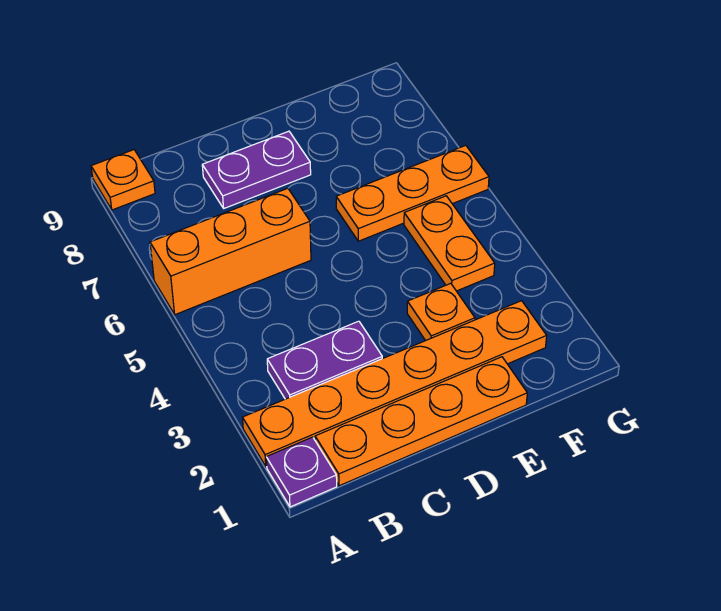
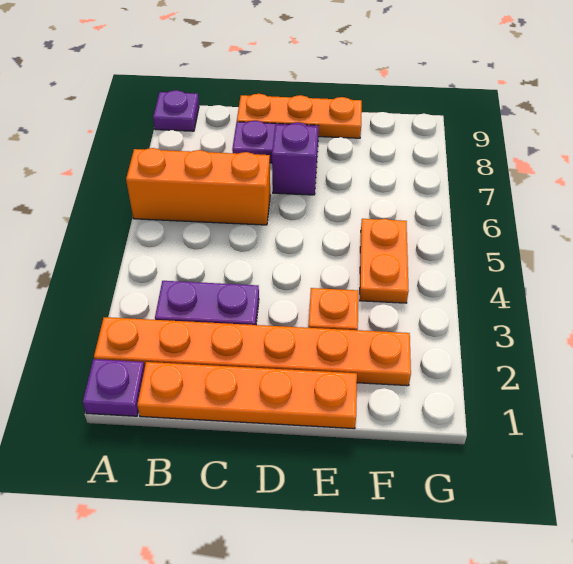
orange plate A9 level 1 -> purple plate A9 level 1
none -> purple brick D7 level 1
orange plate E6:G6 level 1 -> orange plate C9:E9 level 1

